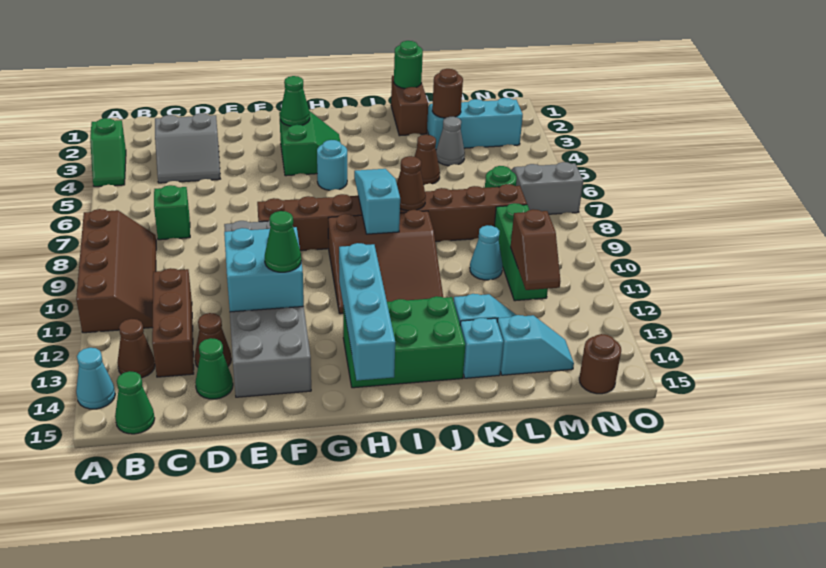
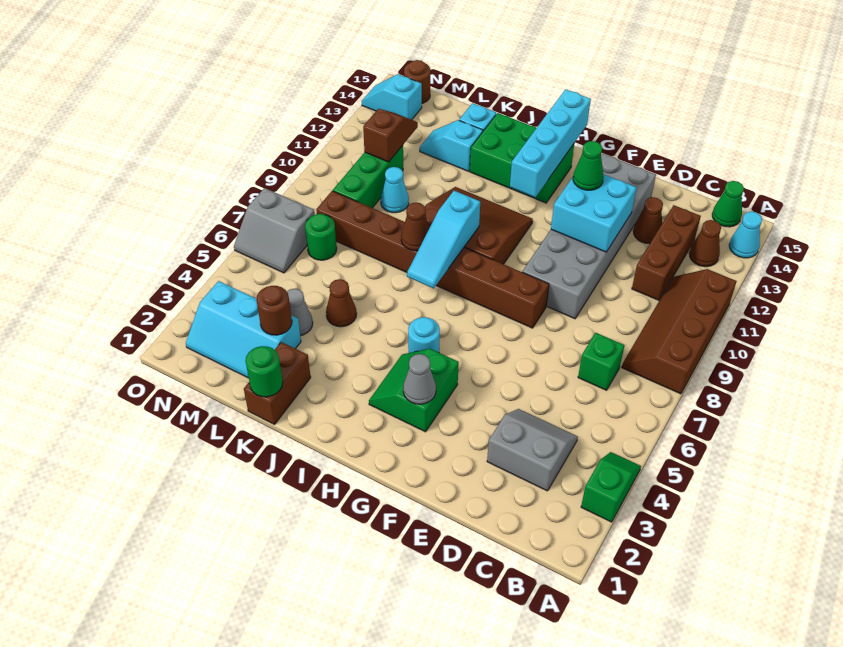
green cone D14 level 1 -> none
green cone G3 level 2 -> grey cone G3 level 2
cyan slope L14:M14 level 1 top L -> cyan slope N14:O14 level 1 top N

